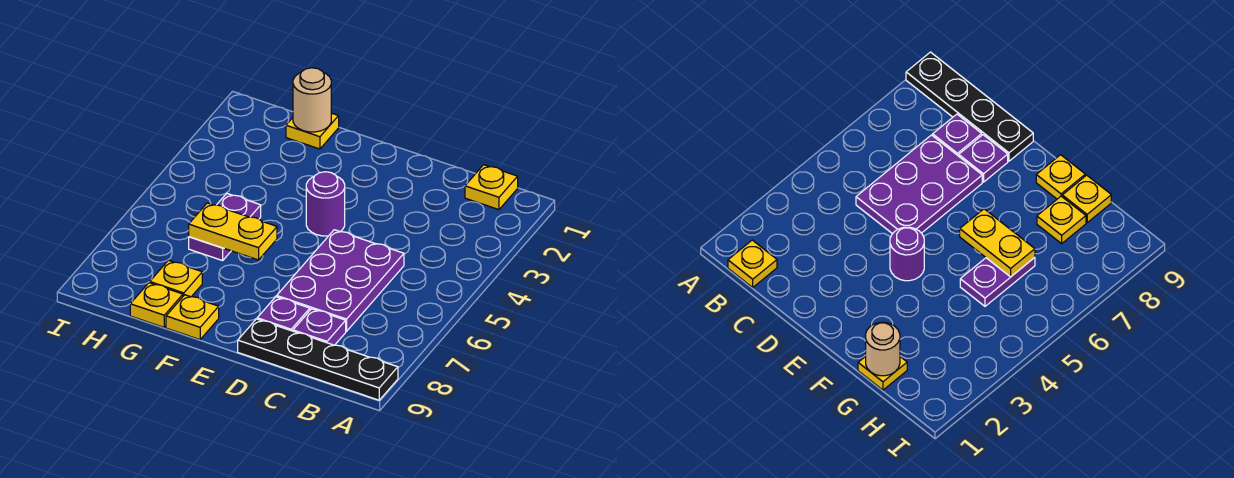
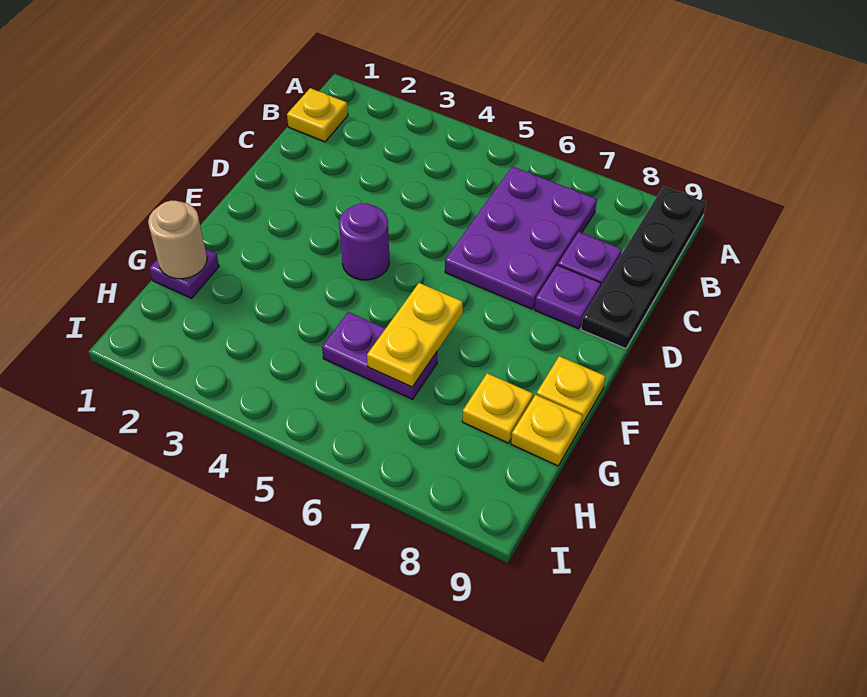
purple plate C5:D7 level 1 -> purple plate B6:D7 level 1
yellow plate G1 level 1 -> purple plate G1 level 1

